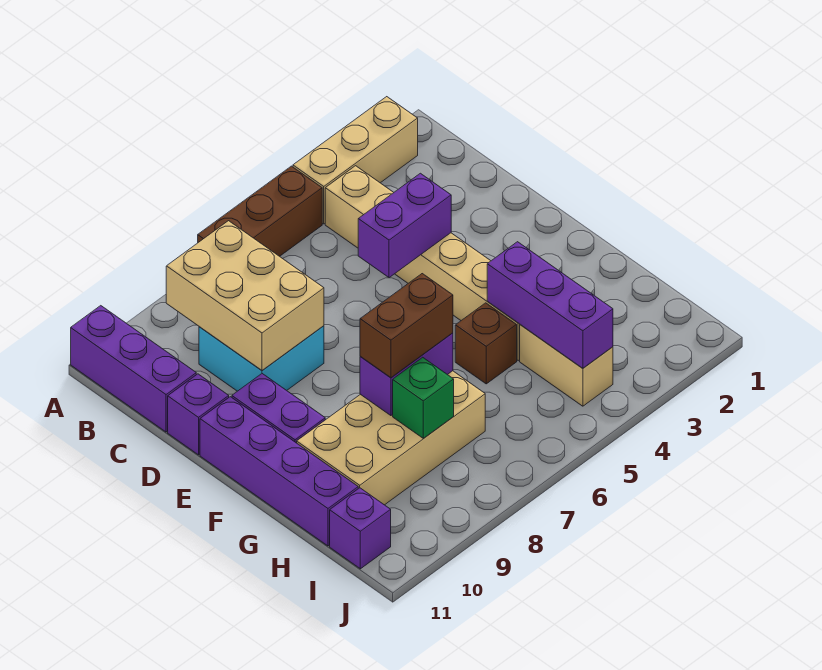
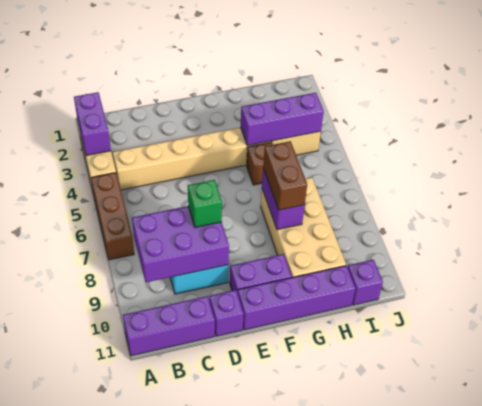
tan brick B8:D9 level 2 -> purple brick B8:D9 level 2
purple brick D4:D5 level 2 -> purple brick A2:A3 level 2
green brick H8 level 2 -> green brick D8 level 3

